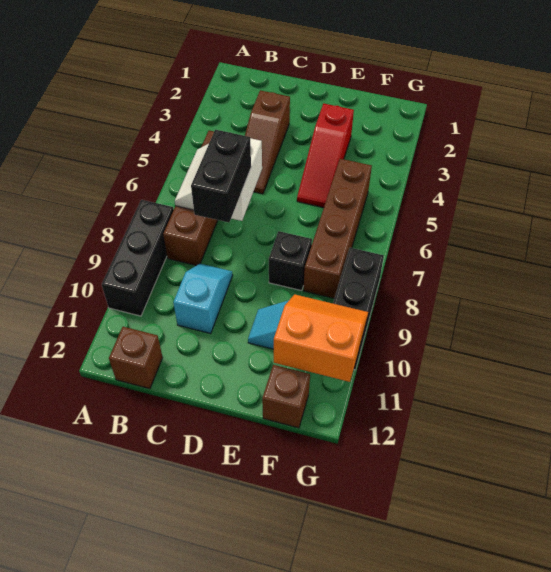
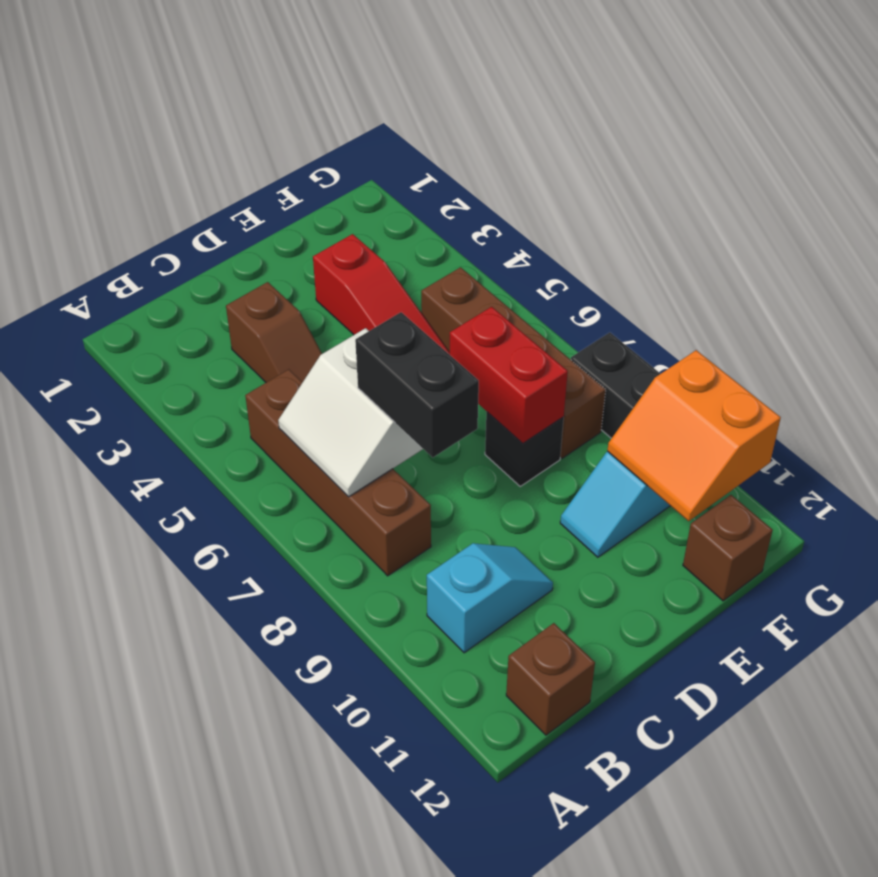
black brick A8:A10 level 1 -> none
brown slope C3:C5 level 1 top 3 -> brown slope C3:C4 level 1 top 3
cyan slope C9:C10 level 1 top 10 -> cyan slope B10:C10 level 1 top B
none -> red brick E7:E8 level 2
orange slope F10:G11 level 2 top 11 -> orange slope F10:G11 level 2 top G

